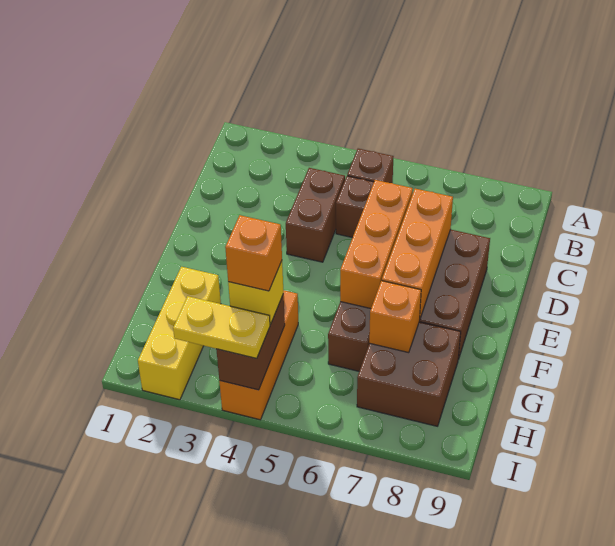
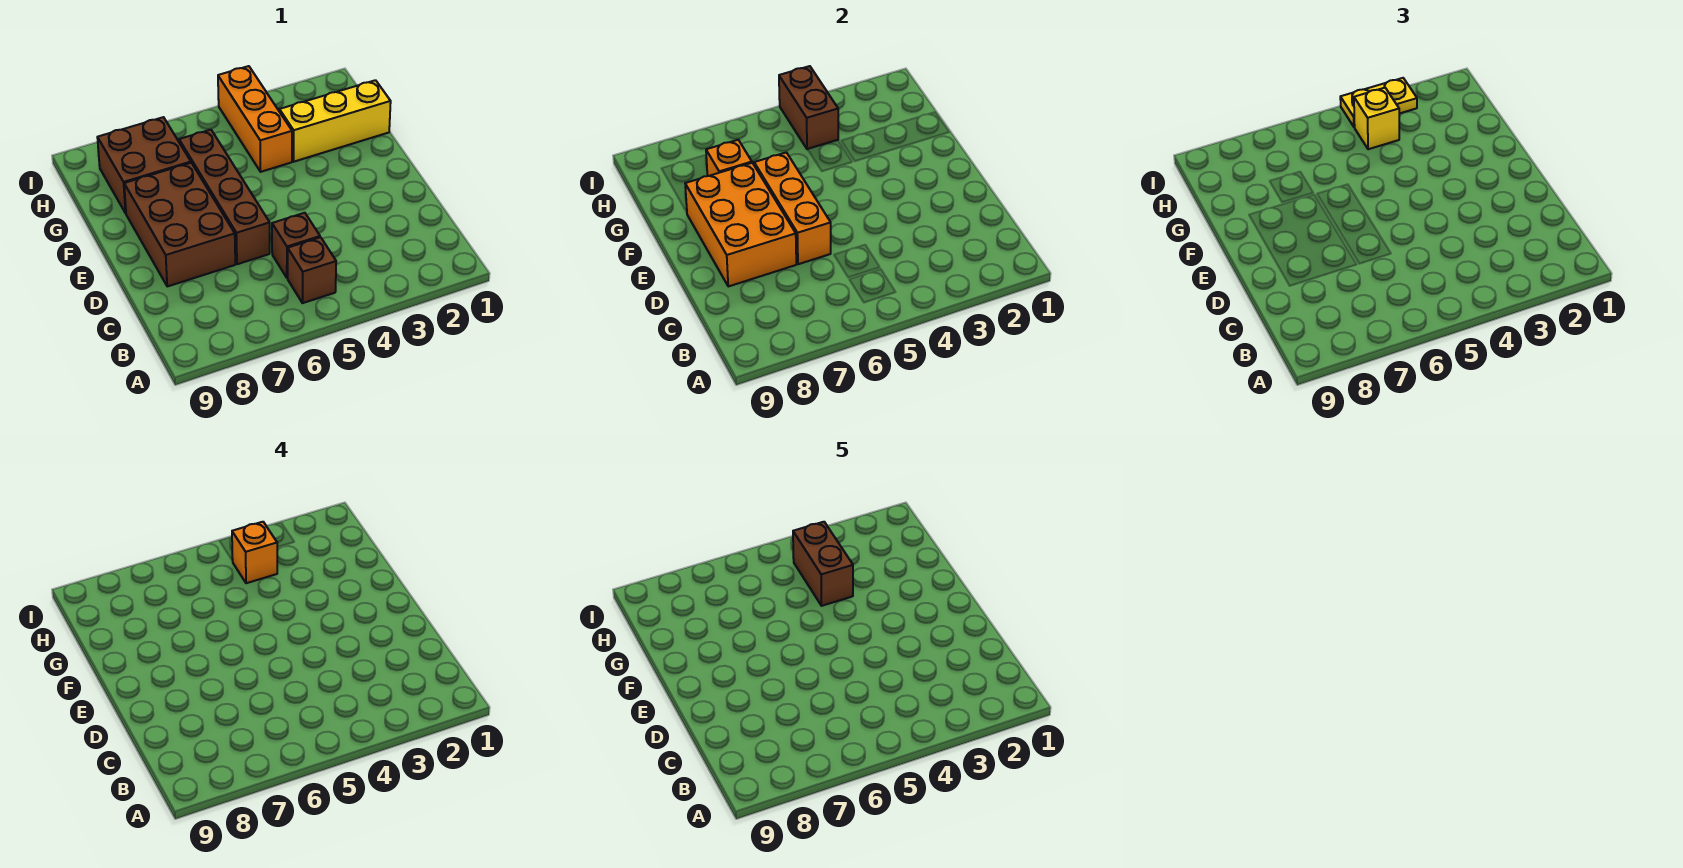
brown brick C4:D4 level 1 -> brown brick G4:H4 level 5
orange brick D7:F7 level 2 -> orange brick D7:F8 level 2
yellow brick G2:I2 level 1 -> yellow brick G1:G3 level 1

